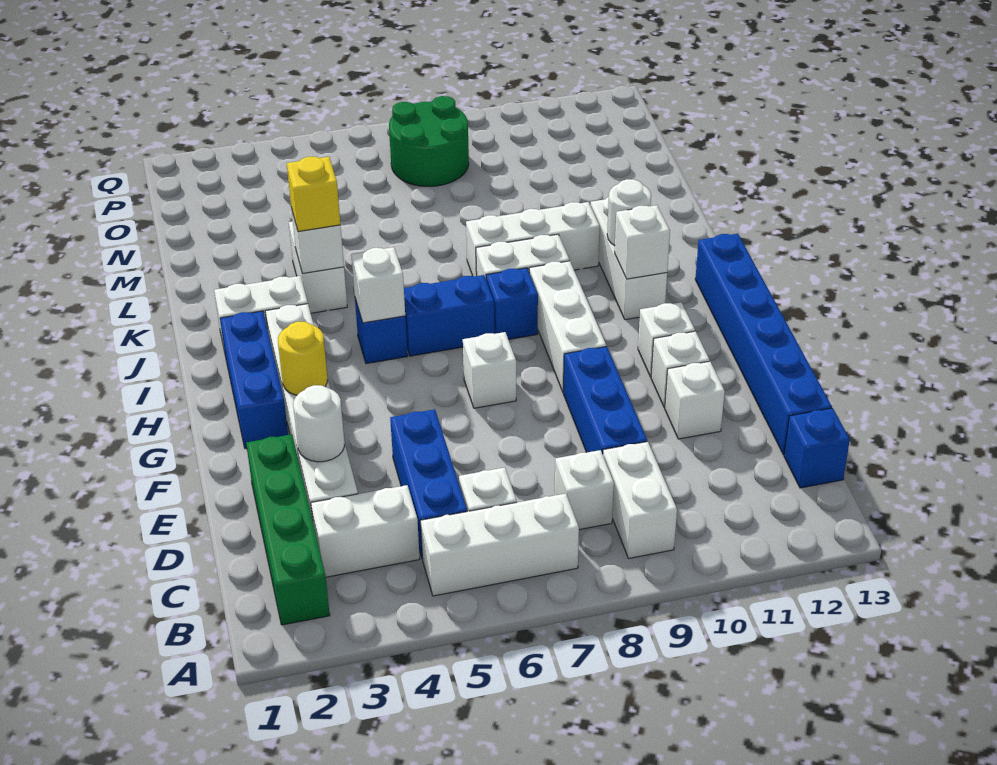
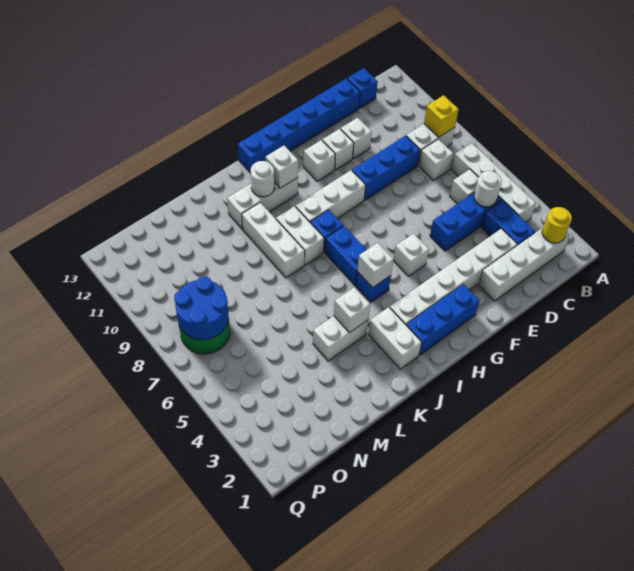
green brick B2:E2 level 1 -> white brick B2:E2 level 1
white brick B5:B7 level 1 -> white brick B4:B7 level 1
white brick C3:C4 level 1 -> blue brick C3:C4 level 1
white round brick E3 level 2 -> white round brick C5 level 2
yellow round brick G3 level 2 -> yellow round brick B2 level 2
white brick G7 level 1 -> white brick G5 level 1
yellow brick K4 level 3 -> yellow brick B9 level 2
none -> blue round brick O7:P8 level 2

